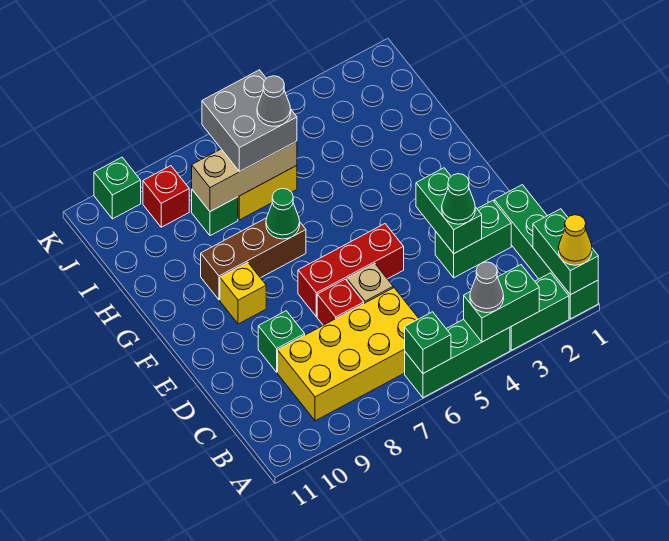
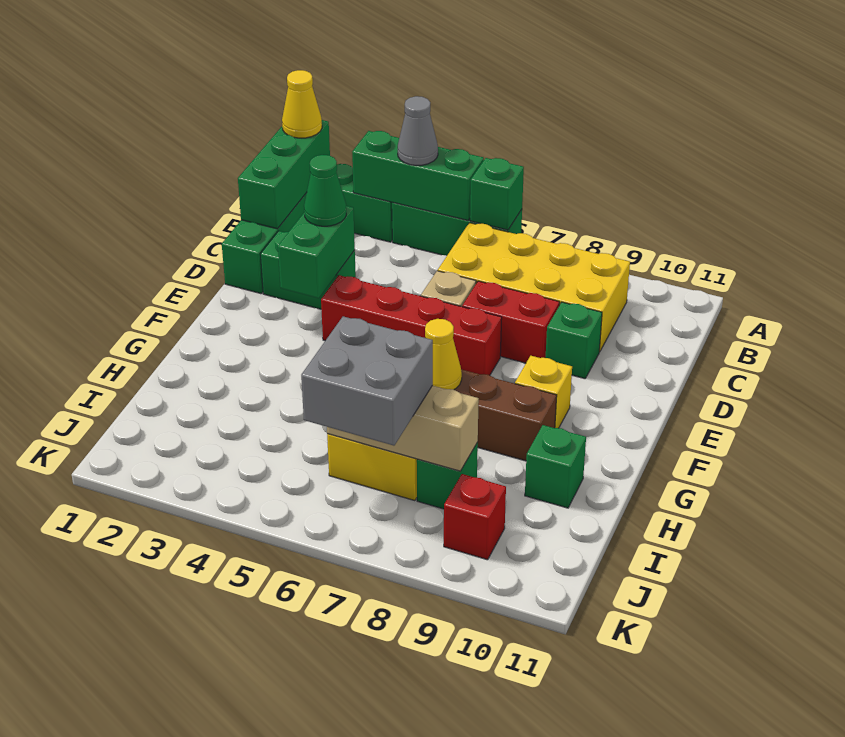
green brick A1:B1 level 2 -> green brick A1:C1 level 2
green brick A3:A4 level 2 -> green brick A3:A5 level 2
red brick D7 level 1 -> red brick D7:D8 level 1
red brick E5:E7 level 1 -> red brick E4:E7 level 1
green cone G7 level 2 -> yellow cone G7 level 2
grey cone I6 level 4 -> none
green brick K10 level 1 -> green brick H10 level 1

